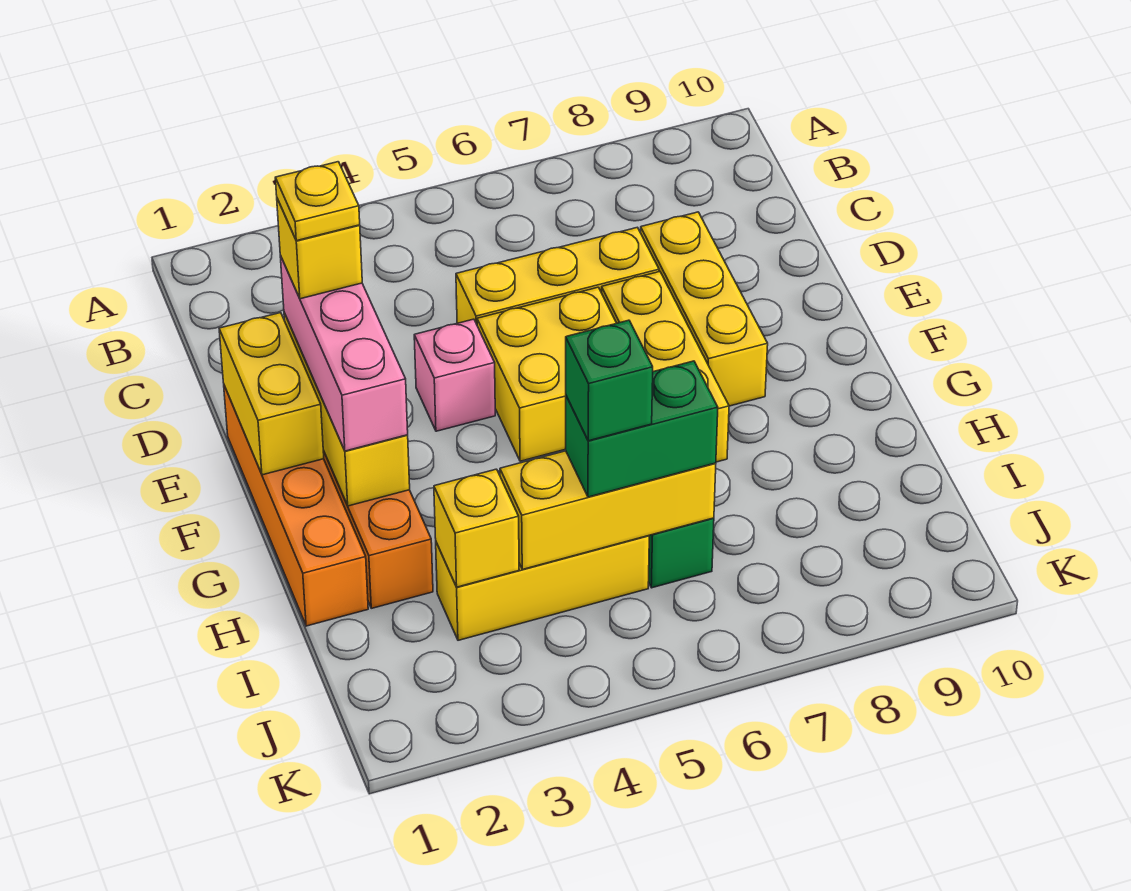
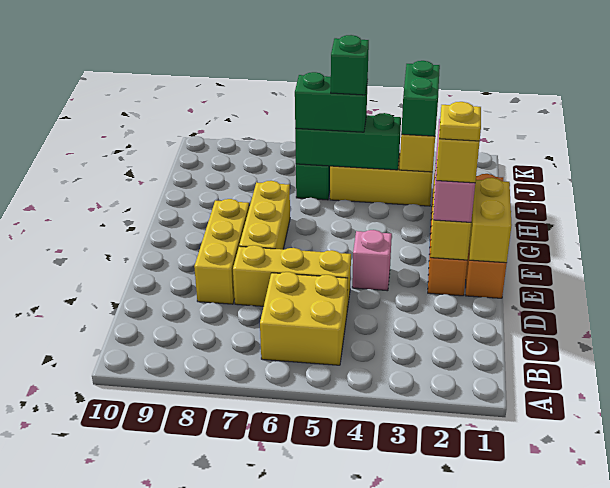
yellow brick E5:F6 level 1 -> yellow brick B5:C6 level 1
none -> green brick I3:J3 level 3
yellow brick I4:I6 level 2 -> green brick I4:I6 level 2

